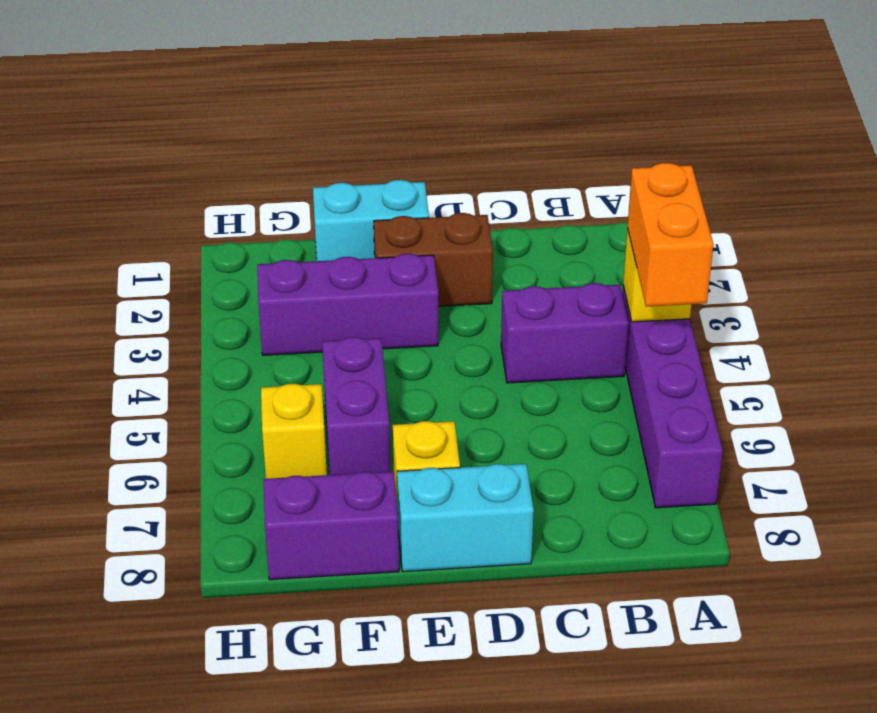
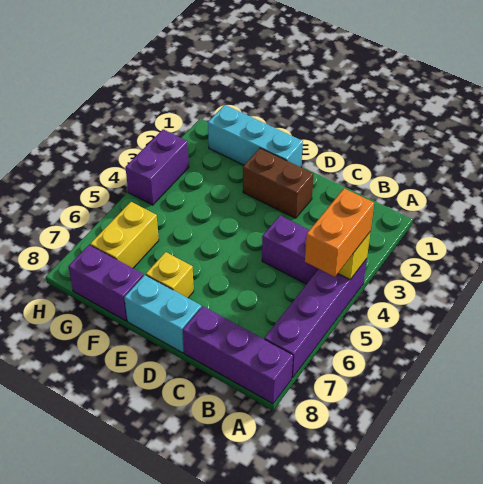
cyan brick E1:F1 level 1 -> cyan brick E1:G1 level 1
purple brick E3:G3 level 1 -> purple brick A8:C8 level 1
purple brick F5:F6 level 1 -> purple brick H3:H4 level 1
yellow brick G6 level 1 -> yellow brick G6:G7 level 1

